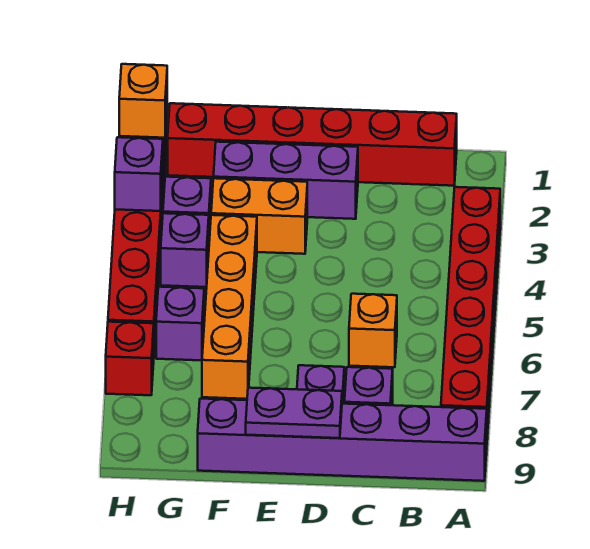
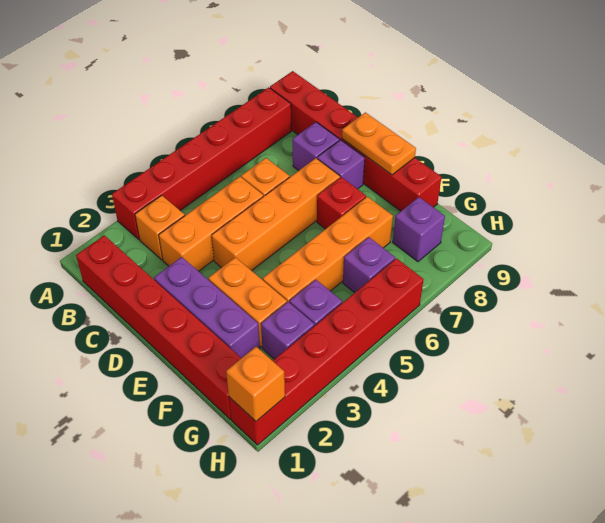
purple brick A9:F9 level 1 -> red brick A9:F9 level 1
none -> orange brick B3 level 1
none -> orange brick C3:C5 level 1
none -> orange brick D4:D7 level 1
purple plate D9:E9 level 2 -> orange plate D9:E9 level 2
purple brick H3 level 2 -> purple brick G8 level 1
red brick H7 level 1 -> red brick E7 level 1

